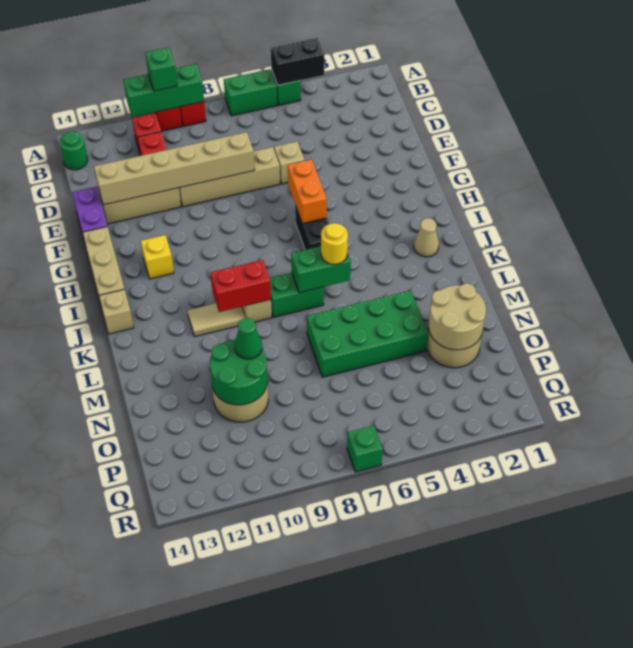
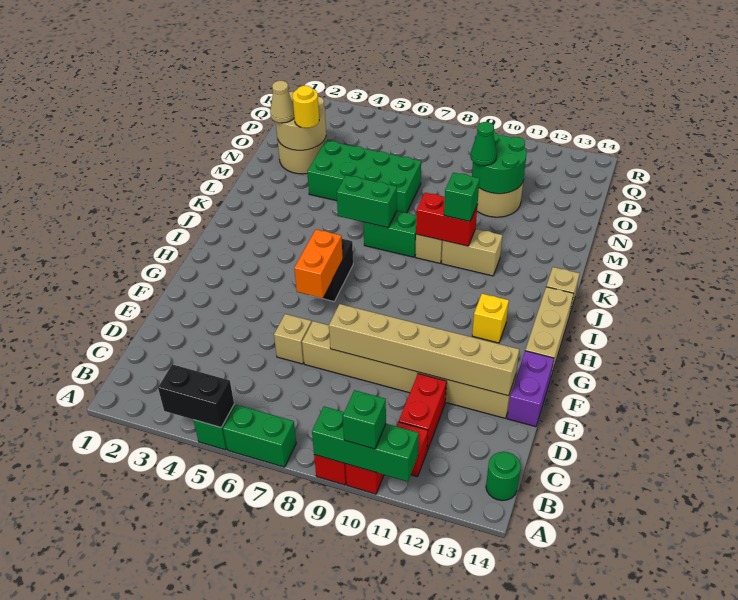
tan cone J2 level 1 -> tan cone N2 level 3
yellow round brick K6 level 3 -> yellow round brick N3 level 3
tan tile K10:K11 level 1 -> tan brick K10:K11 level 1
green brick R7 level 1 -> green brick K10 level 3

